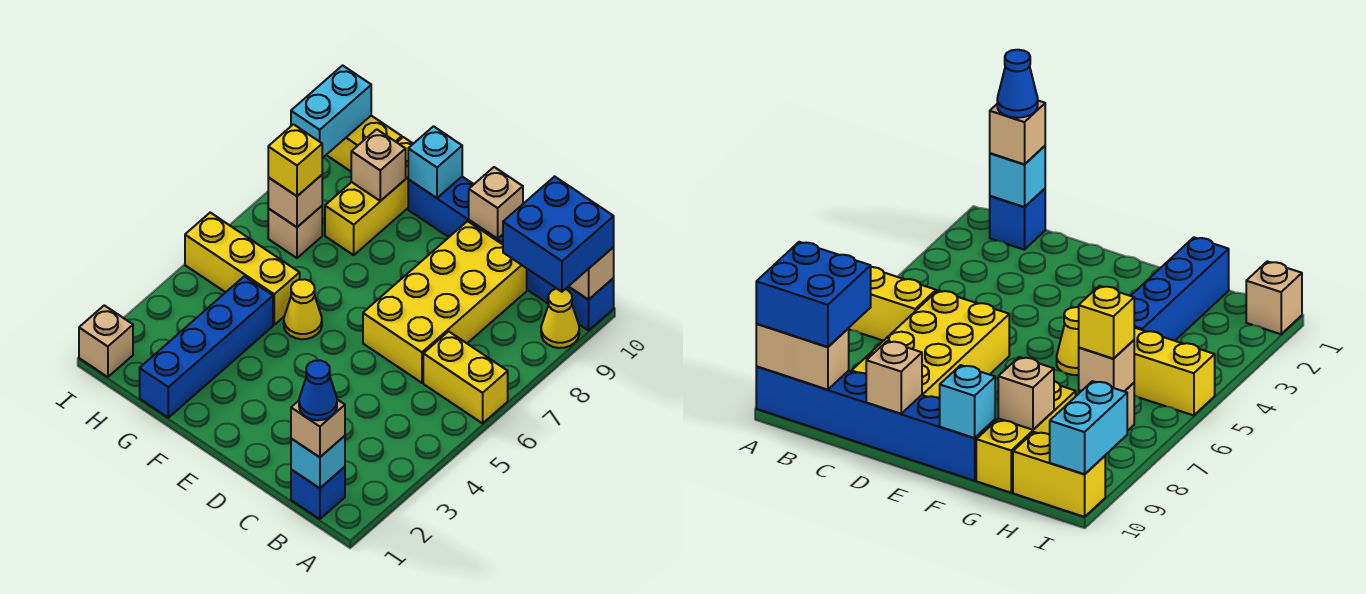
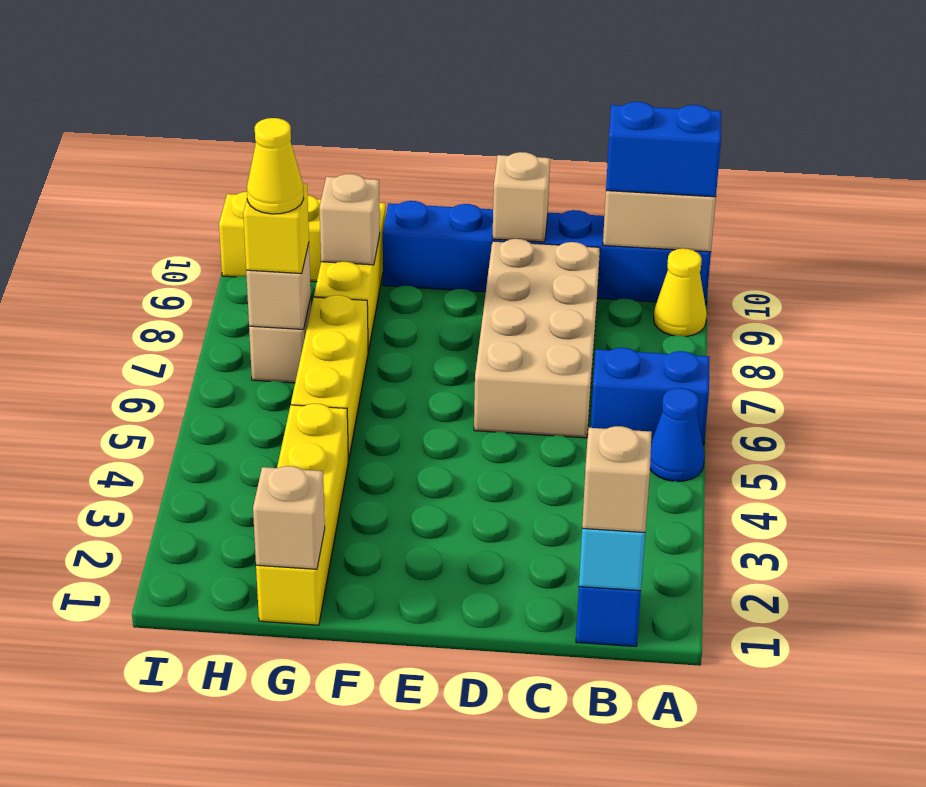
yellow brick A6:B6 level 1 -> blue brick A6:B6 level 1
blue brick A9:B10 level 3 -> blue brick A10:B10 level 3
blue cone B1 level 4 -> blue cone A5 level 1
yellow brick C6:D9 level 1 -> tan brick C6:D9 level 1
yellow cone F5 level 1 -> yellow cone H7 level 4
cyan brick F10 level 2 -> none
blue brick G1:G4 level 1 -> yellow brick G1:G4 level 1
yellow brick G5:I5 level 1 -> yellow brick G5:G7 level 1
tan brick I1 level 1 -> tan brick G1 level 2
cyan brick I9:I10 level 2 -> none

